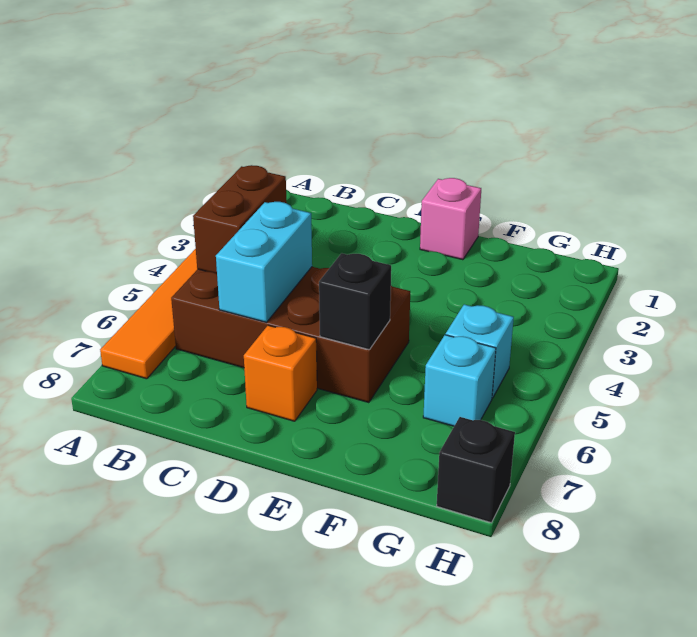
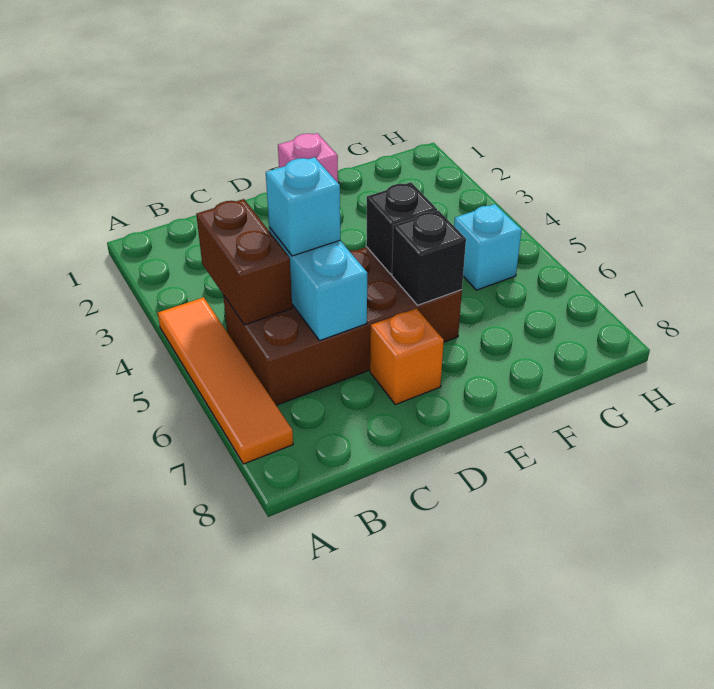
cyan brick G6 level 1 -> cyan brick C5 level 3
black brick H8 level 1 -> black brick E5 level 2

